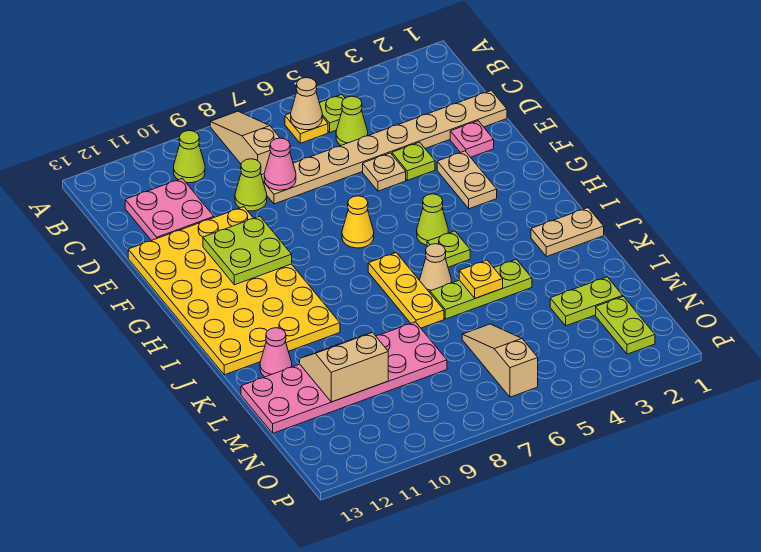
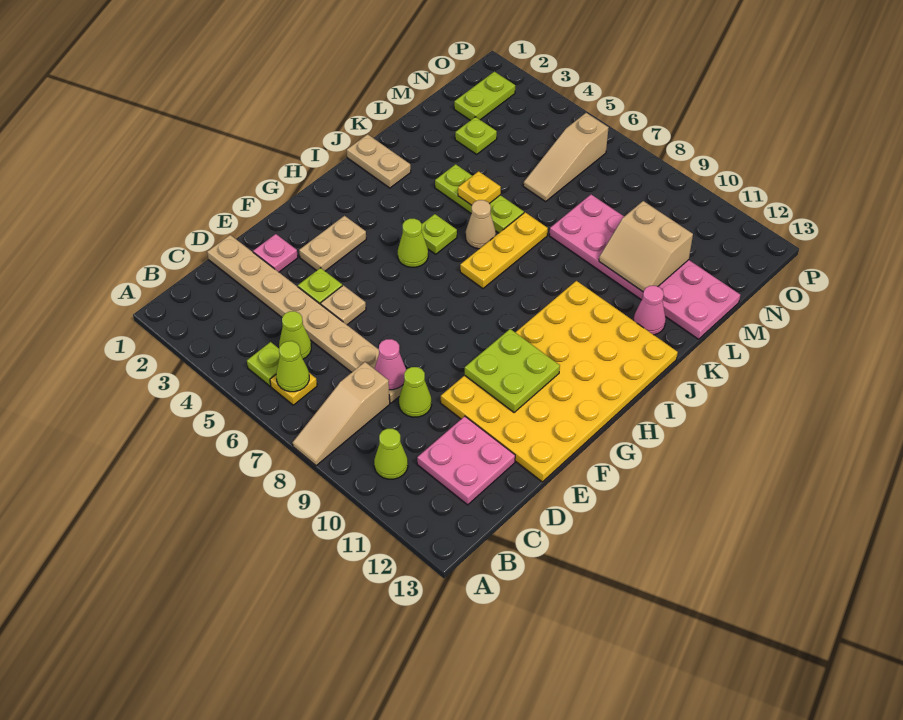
tan cone B6 level 2 -> lime cone B6 level 2
yellow cone G7 level 1 -> none
lime plate M2:M3 level 1 -> lime plate M3 level 1

